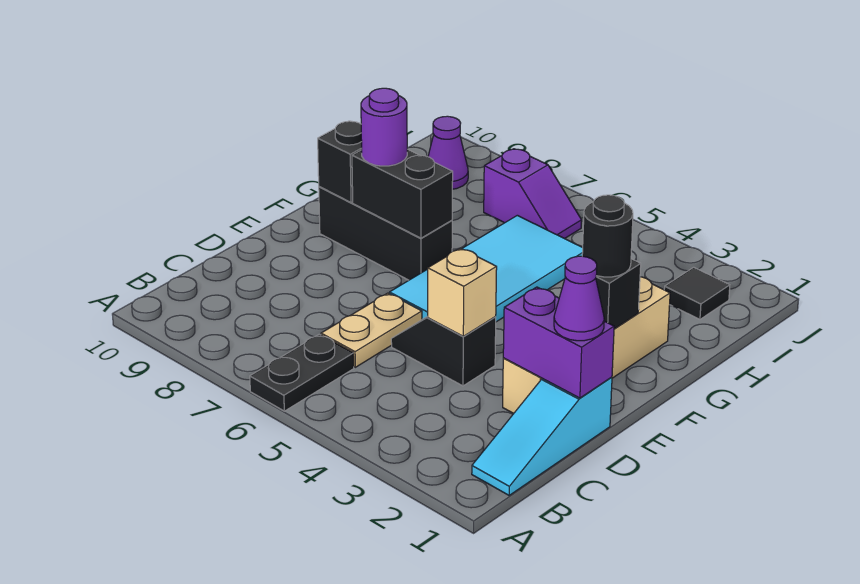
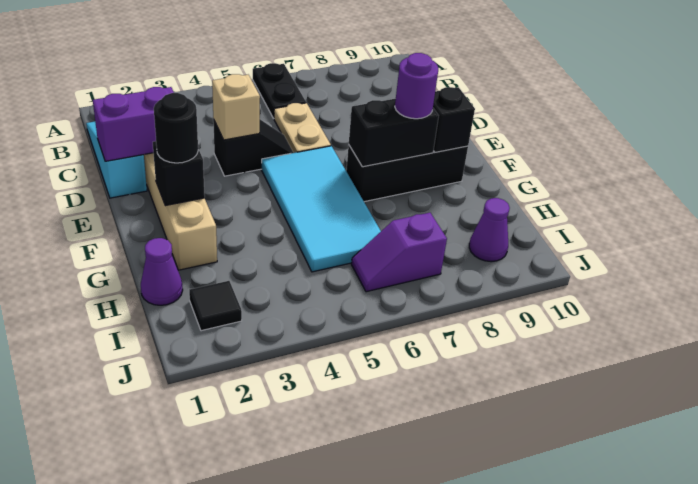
purple cone D1 level 3 -> purple cone H1 level 1

